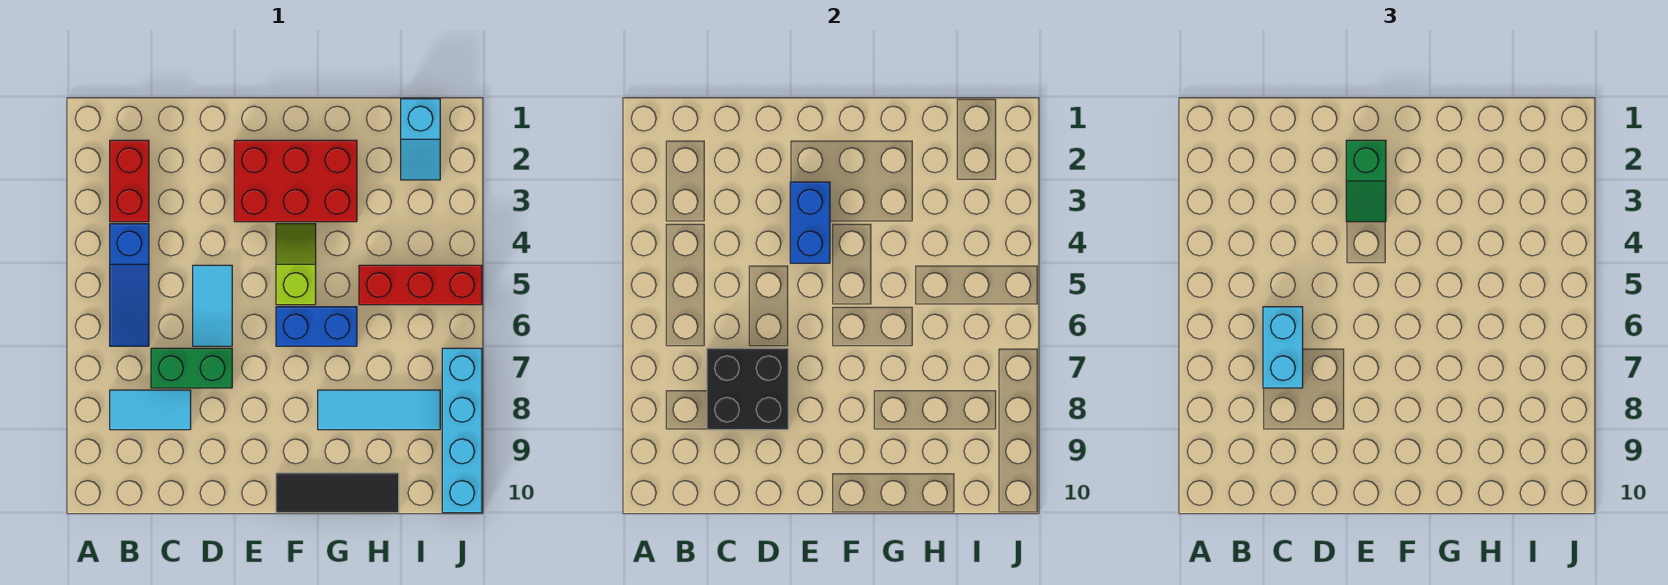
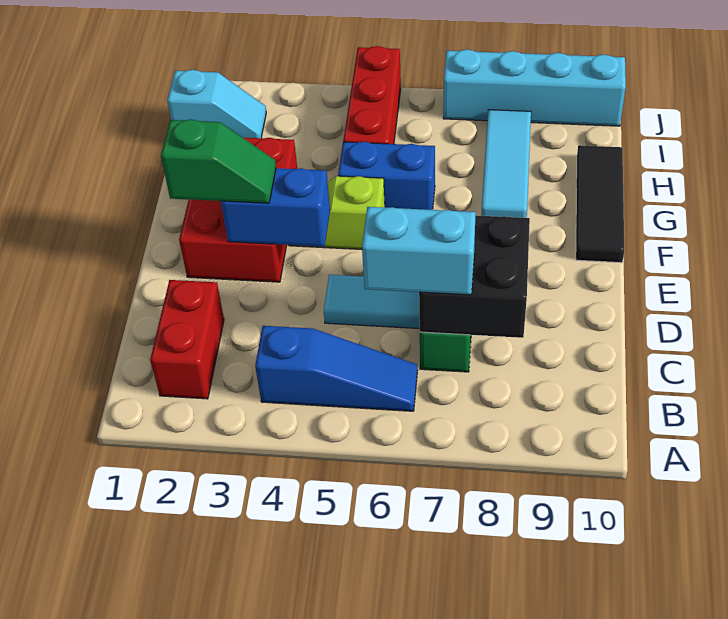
red brick B2:B3 level 1 -> red brick B2:C2 level 1
cyan tile B8:C8 level 1 -> none
blue brick F6:G6 level 1 -> blue brick G5:G6 level 1

